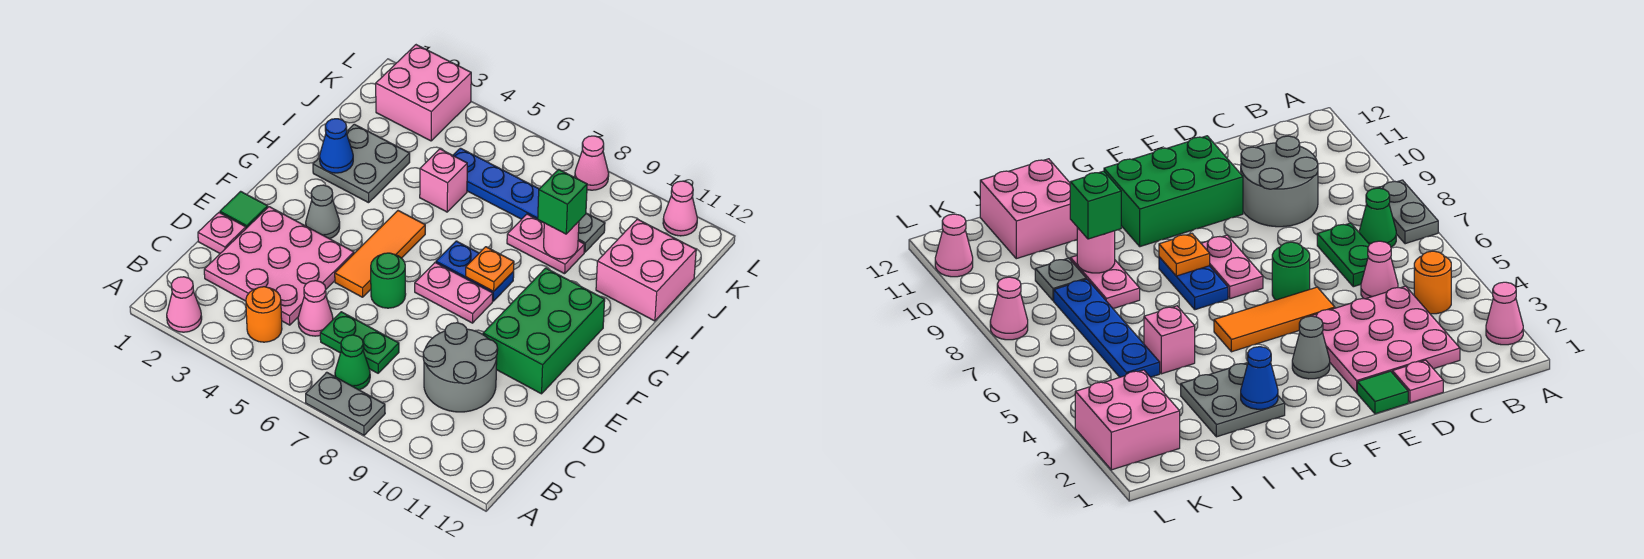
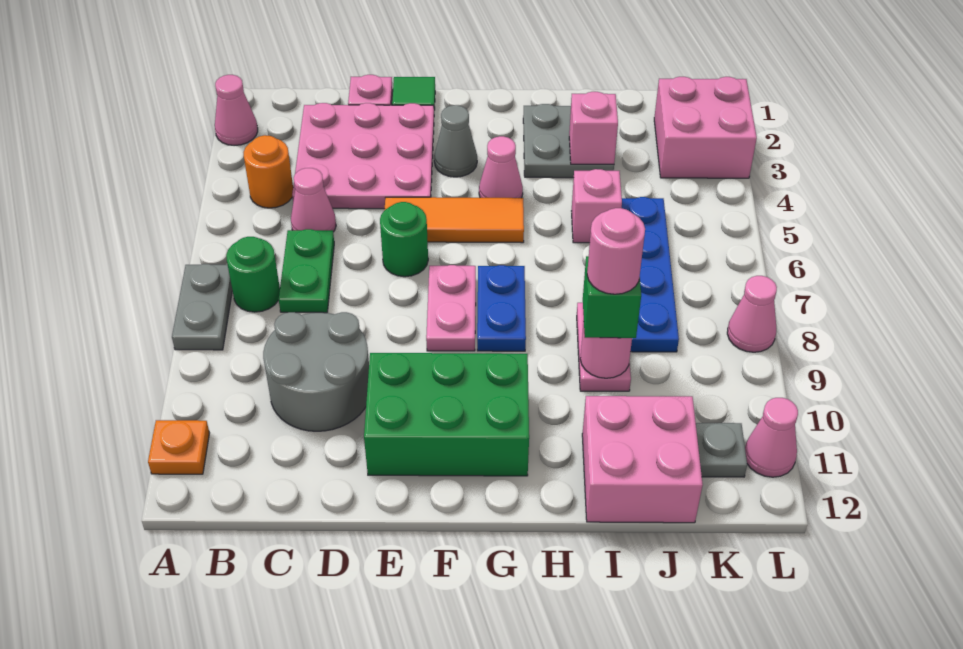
green cone B7 level 1 -> green round brick B7 level 1
none -> pink cone G4 level 1
orange plate G8 level 2 -> orange plate A11 level 1
blue cone H2 level 2 -> none
none -> pink brick I3 level 2
none -> pink round brick I9 level 4
grey plate J9 level 1 -> grey plate K11 level 1

